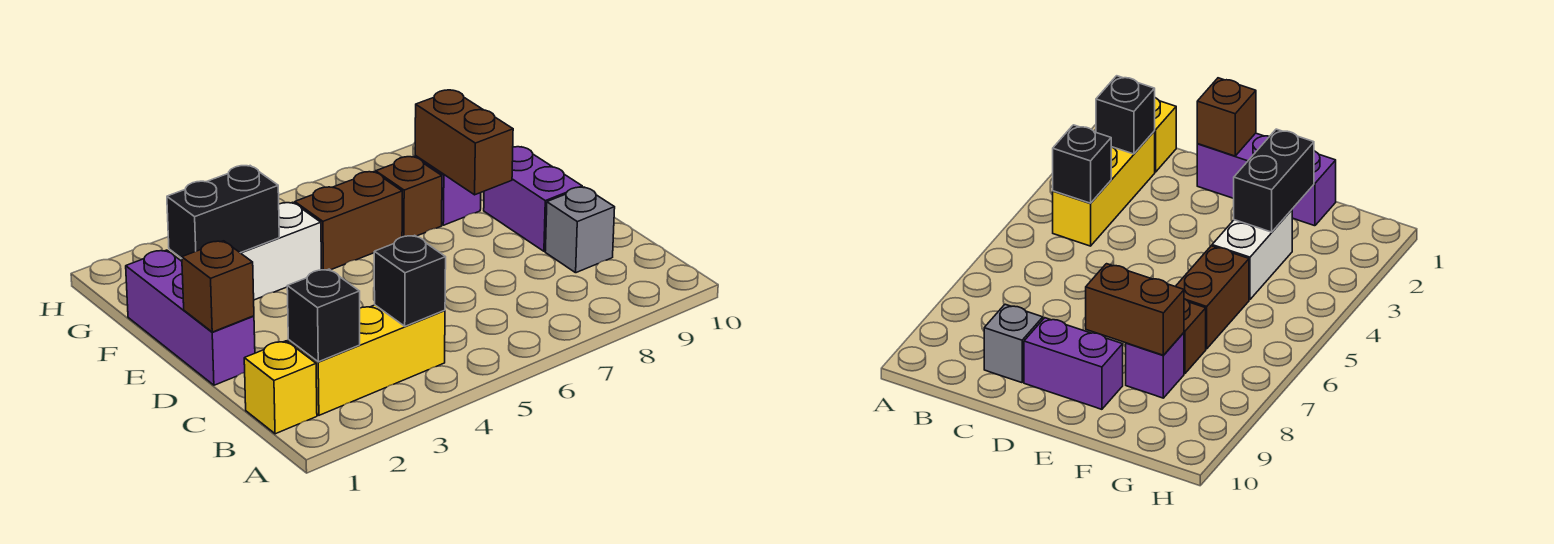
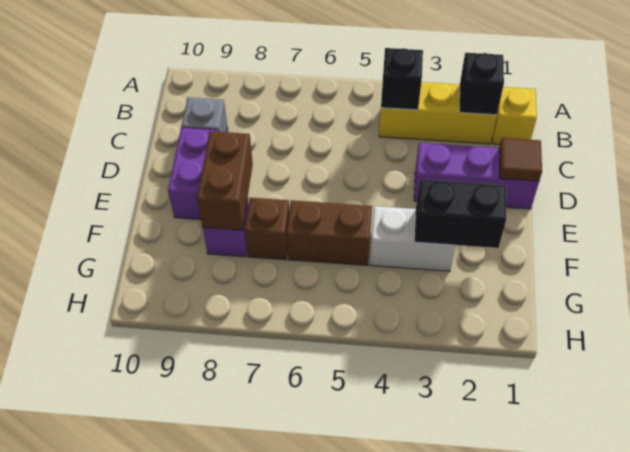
purple brick D1:F1 level 1 -> purple brick D1:D3 level 1
brown brick D1 level 2 -> brown tile D1 level 2

